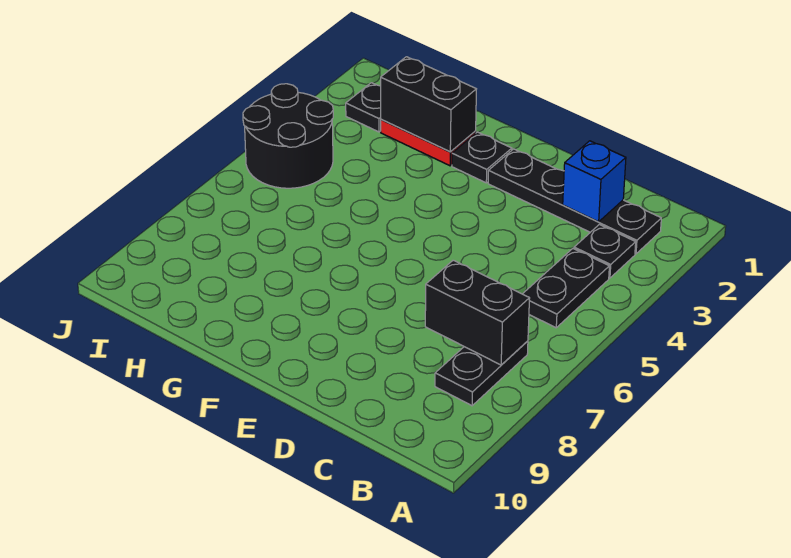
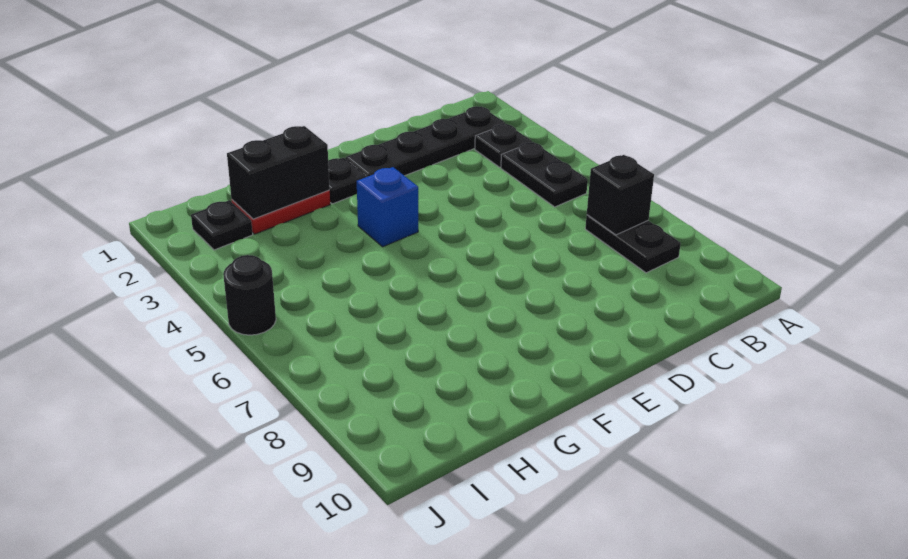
black brick B7:C7 level 2 -> black brick B7 level 2
blue brick C2 level 2 -> blue brick F4 level 1
black round brick I4:J5 level 1 -> black round brick J5 level 1

